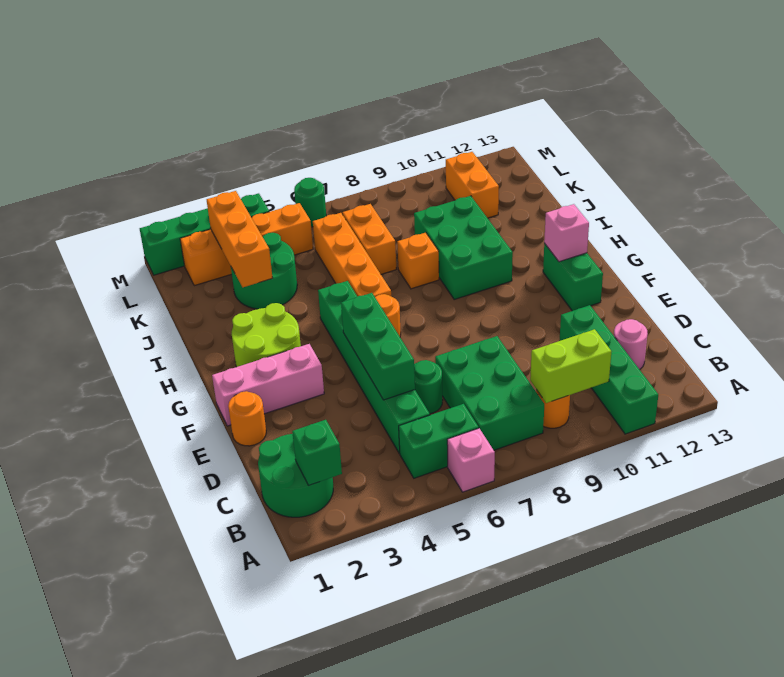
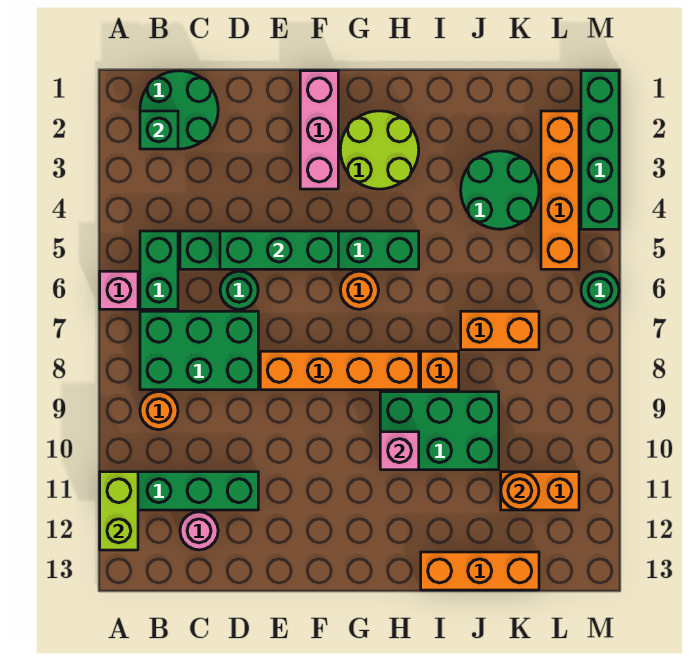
lime brick B9:B10 level 2 -> lime brick A11:A12 level 2
orange round brick E1 level 1 -> orange round brick K11 level 2
green brick F12:G12 level 1 -> none
pink brick G12 level 2 -> pink brick H10 level 2
orange brick H6:K6 level 1 -> orange brick E8:H8 level 1
orange brick J3:L3 level 2 -> orange brick I13:K13 level 1

